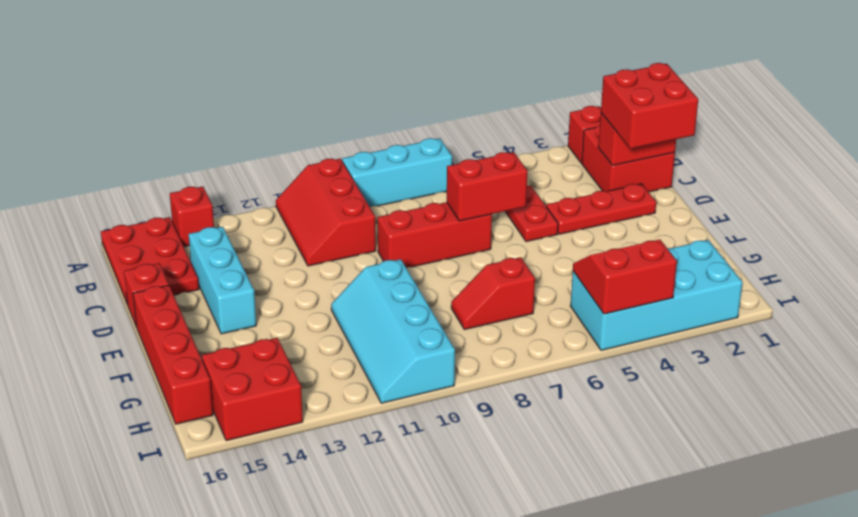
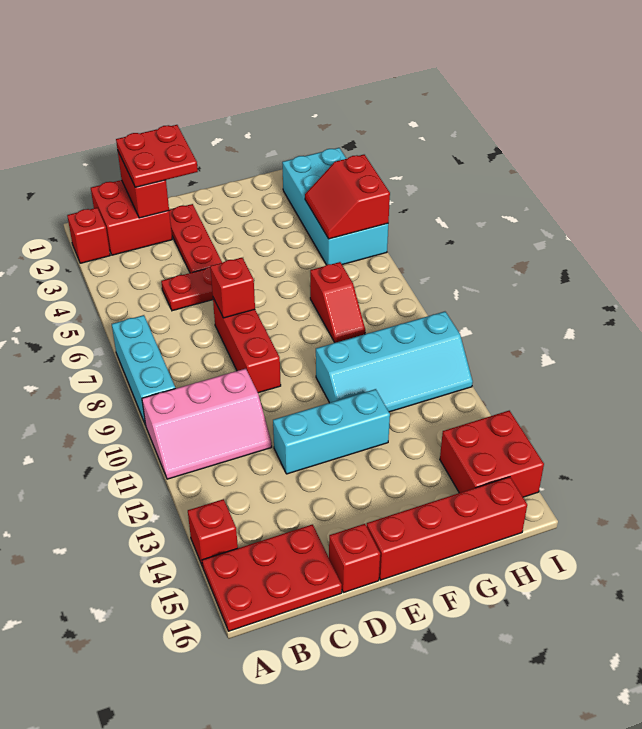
red slope A10:C11 level 1 top 10 -> pink slope A10:C11 level 1 top 10
red brick C1:D2 level 3 -> red plate C1:D2 level 3
cyan brick C14:E14 level 1 -> cyan brick D12:F12 level 1
red brick D6:D7 level 2 -> red brick D7 level 2

